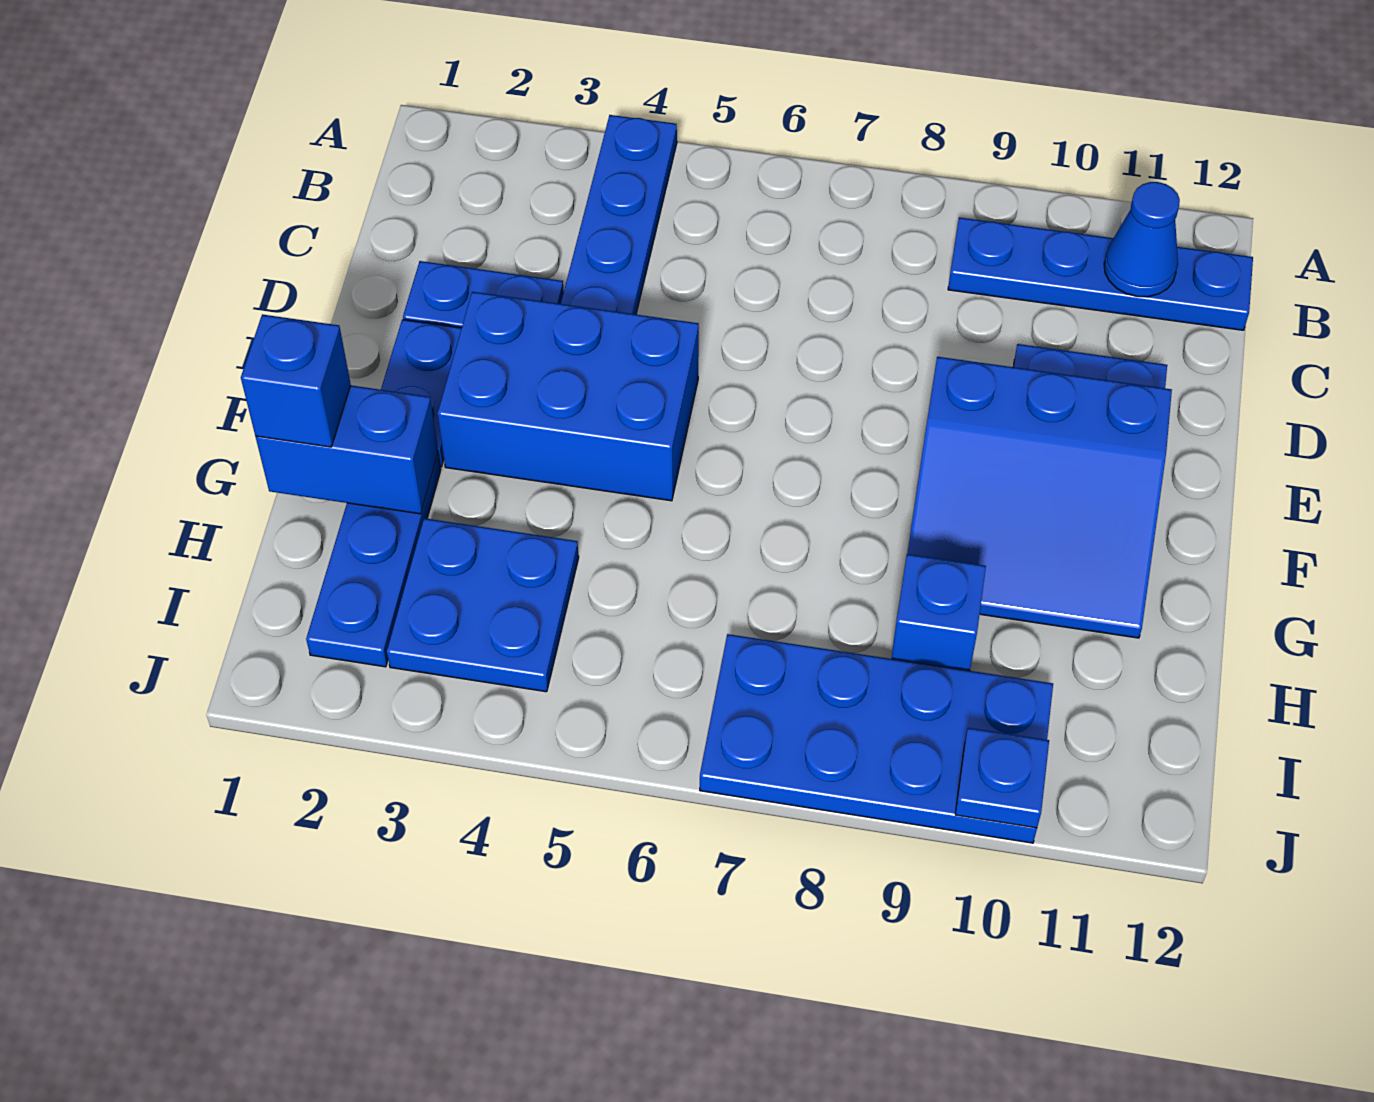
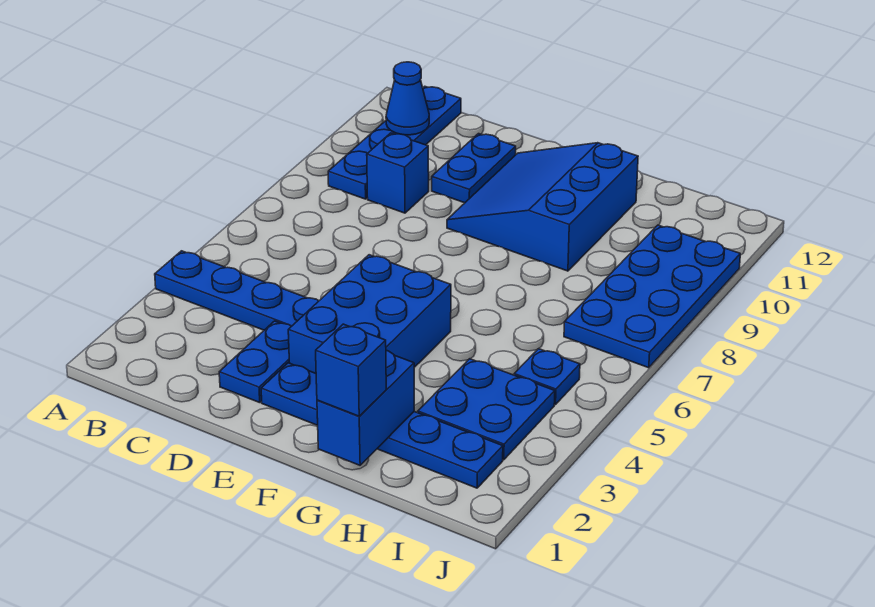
blue slope E9:G11 level 1 top E -> blue slope E9:G11 level 1 top G
blue brick H9 level 1 -> blue brick C9 level 1
blue plate J10 level 2 -> blue plate I5 level 1

